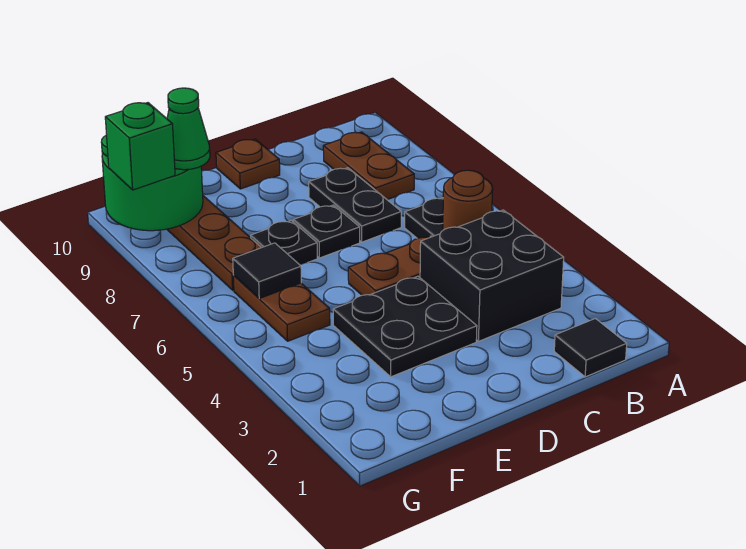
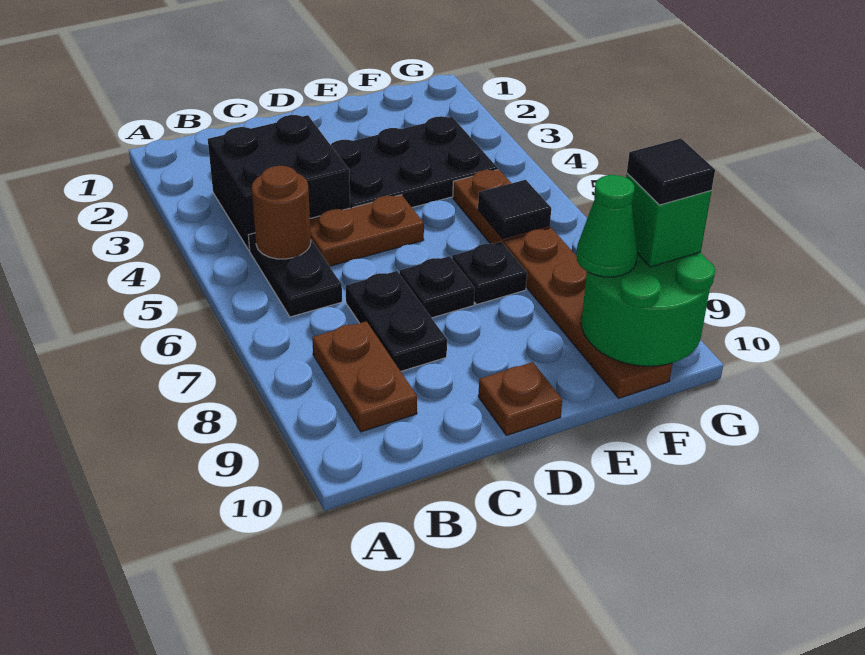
black tile B1 level 1 -> black tile G9 level 4
black plate D3:E4 level 1 -> black plate D3:F4 level 1

